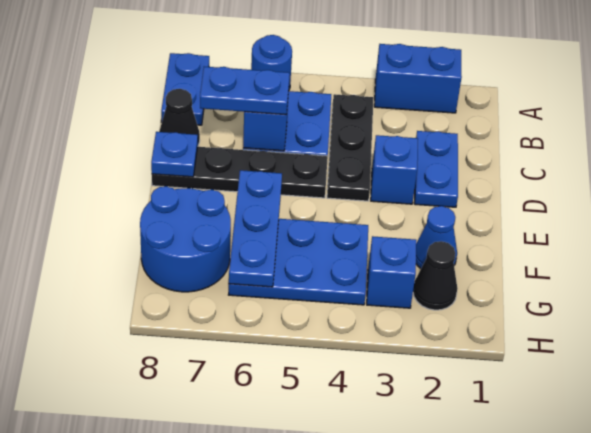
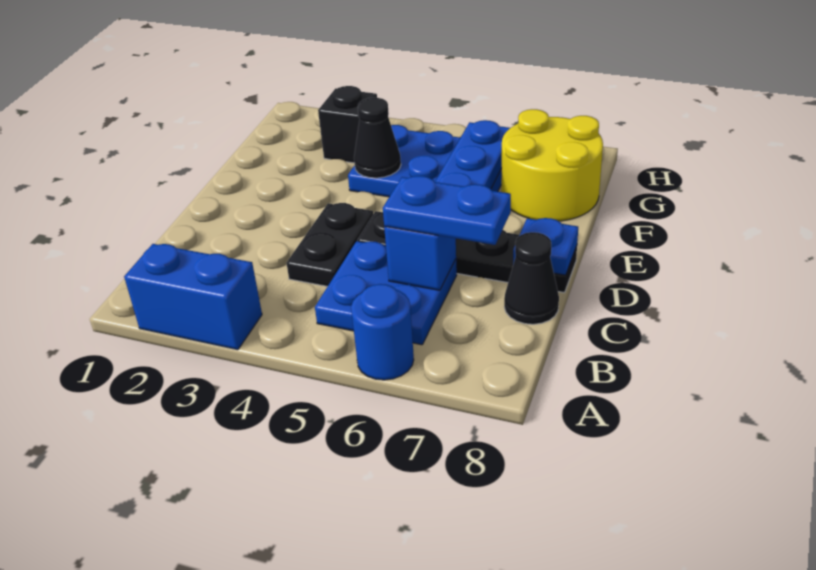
blue plate A8:B8 level 1 -> none
black plate B4:D4 level 1 -> black plate C4:D4 level 1
blue plate C2:D2 level 1 -> none
blue brick D3 level 1 -> none
blue cone F2 level 1 -> none
blue round brick F7:G8 level 1 -> yellow round brick F7:G8 level 1
black cone G2 level 1 -> black cone F4 level 2
blue brick G3 level 1 -> black brick G3 level 1

